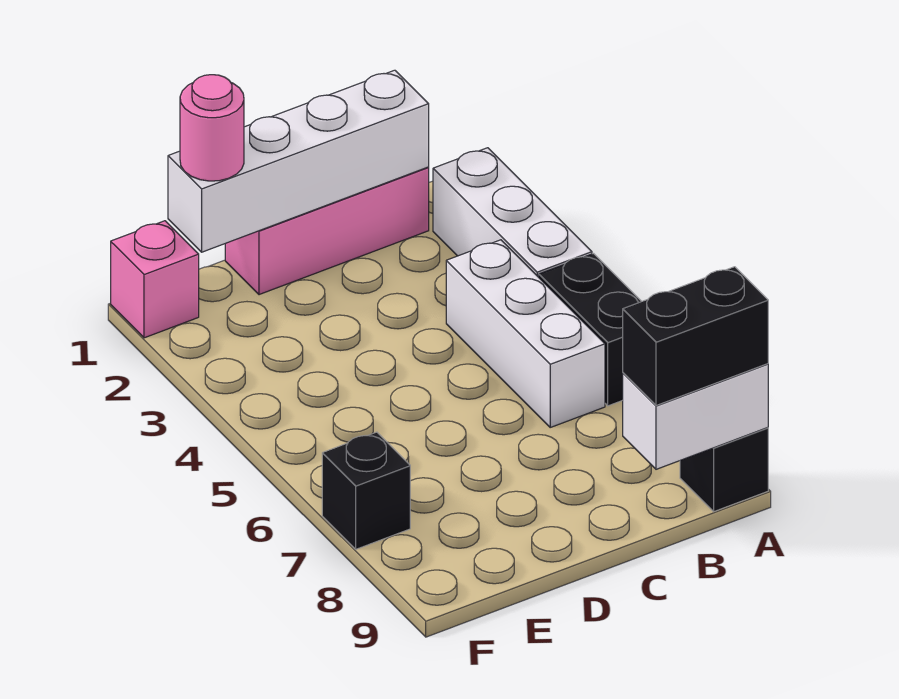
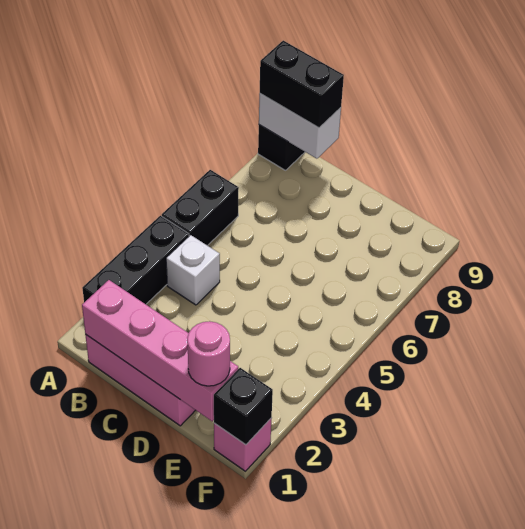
white brick A2:A4 level 1 -> black brick A2:A4 level 1
white brick B1:E1 level 2 -> pink brick B1:E1 level 2
white brick B4:B6 level 1 -> white brick B4 level 1
black brick F7 level 1 -> black brick F1 level 2

